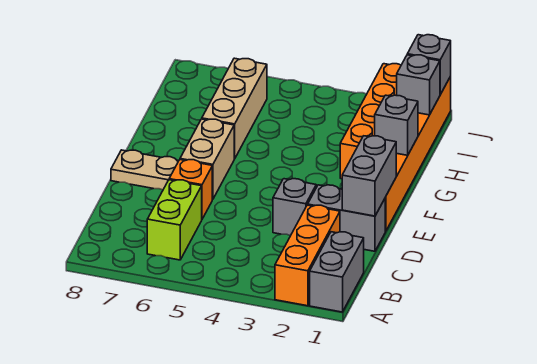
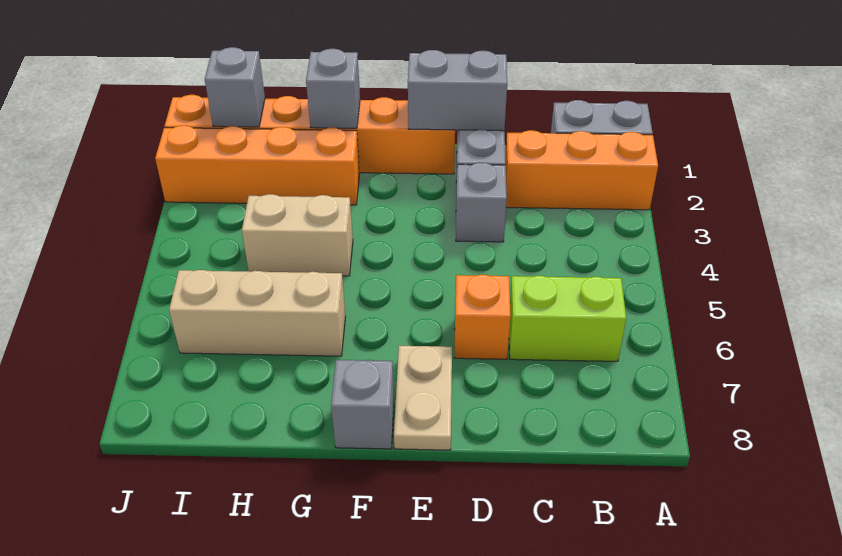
tan brick E6:F6 level 1 -> tan brick G4:H4 level 1
grey brick J1 level 2 -> grey brick F8 level 1

